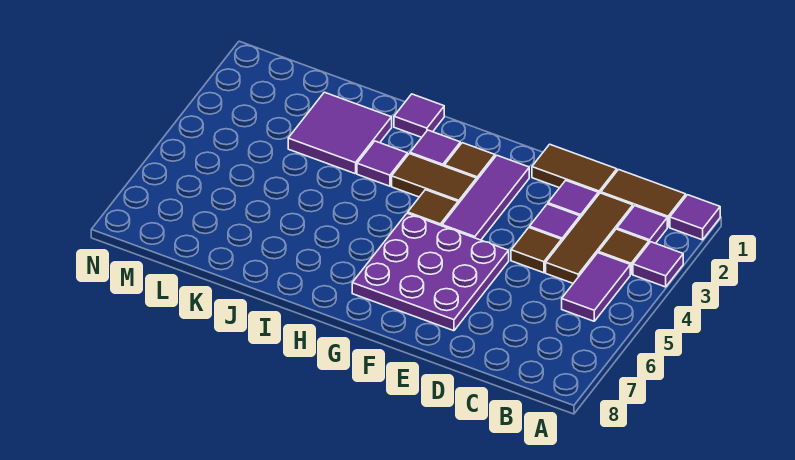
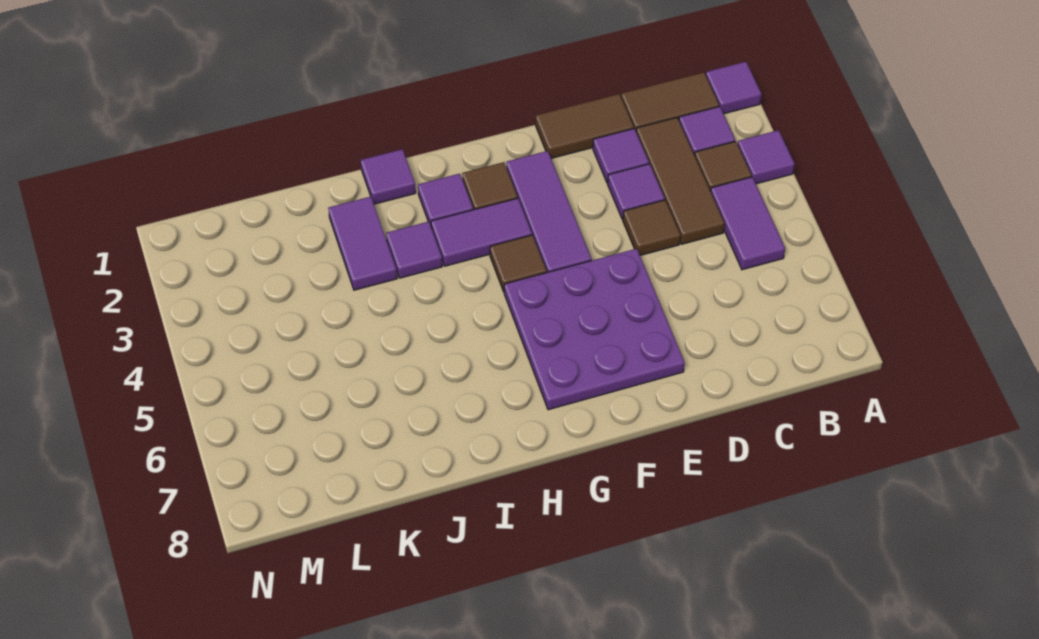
brown tile G3:H3 level 1 -> purple tile G3:H3 level 1
purple tile J2:K3 level 1 -> purple tile J2:J3 level 1

